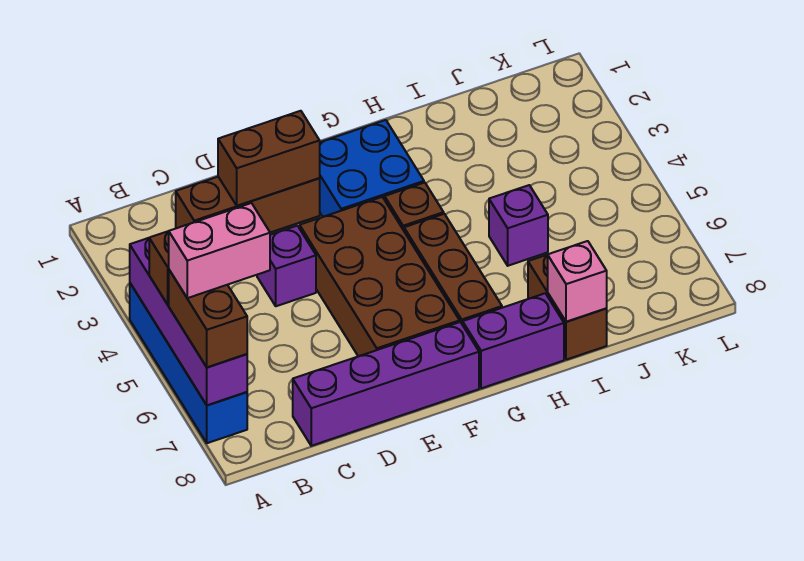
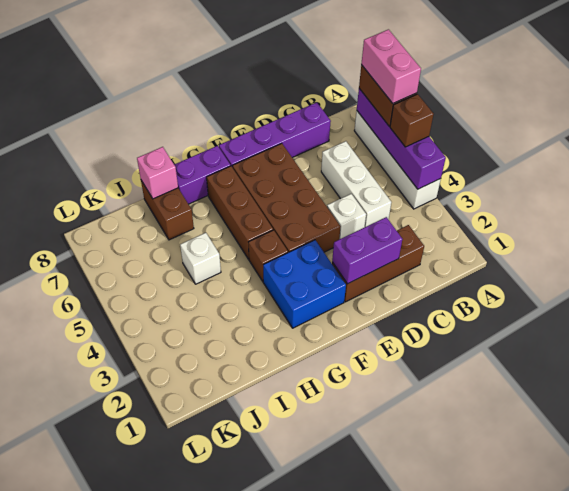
blue brick A4:A7 level 1 -> white brick A4:A7 level 1
pink brick A6:B6 level 4 -> pink brick A6:A7 level 4
none -> white brick C4:C6 level 1
brown brick D2:E2 level 2 -> purple brick D2:E2 level 2
purple brick D4 level 1 -> white brick D4 level 1
purple brick I5 level 1 -> white brick I5 level 1

